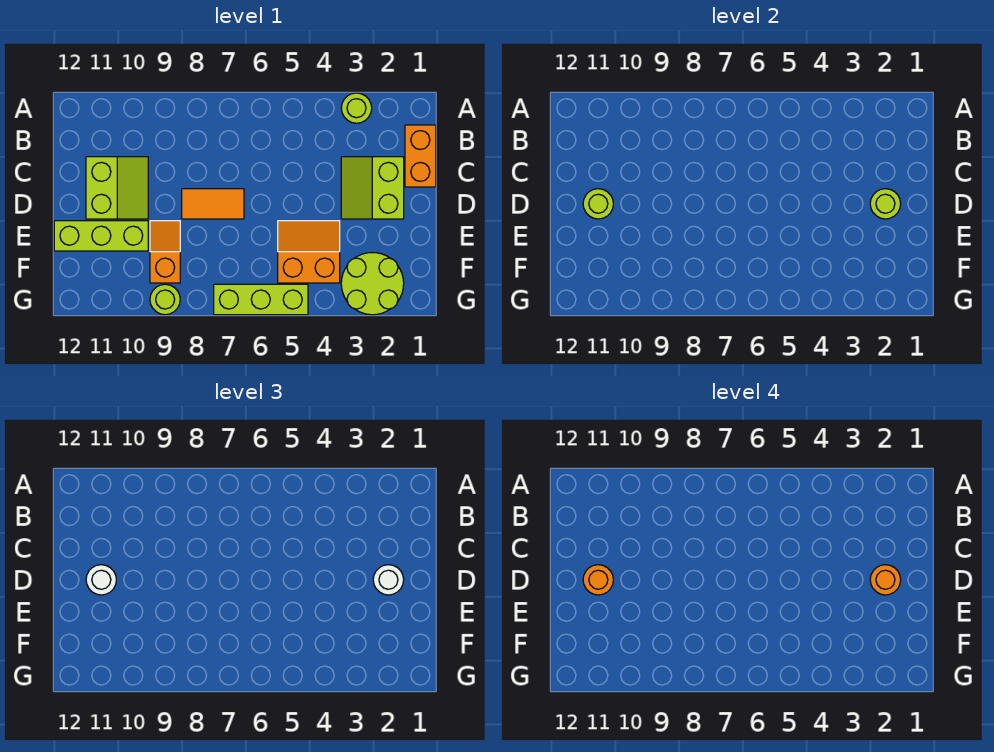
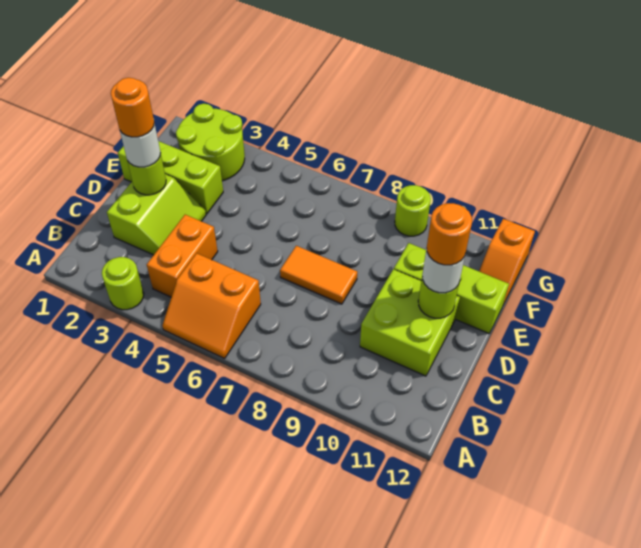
orange brick B1:C1 level 1 -> orange brick B4:C4 level 1
lime slope C10:D11 level 1 top 11 -> lime brick C10:D11 level 1
orange slope E4:F5 level 1 top F -> orange slope A5:B6 level 1 top B
orange slope E9:F9 level 1 top F -> orange slope F12:G12 level 1 top G
lime brick G5:G7 level 1 -> lime brick E1:E3 level 1

